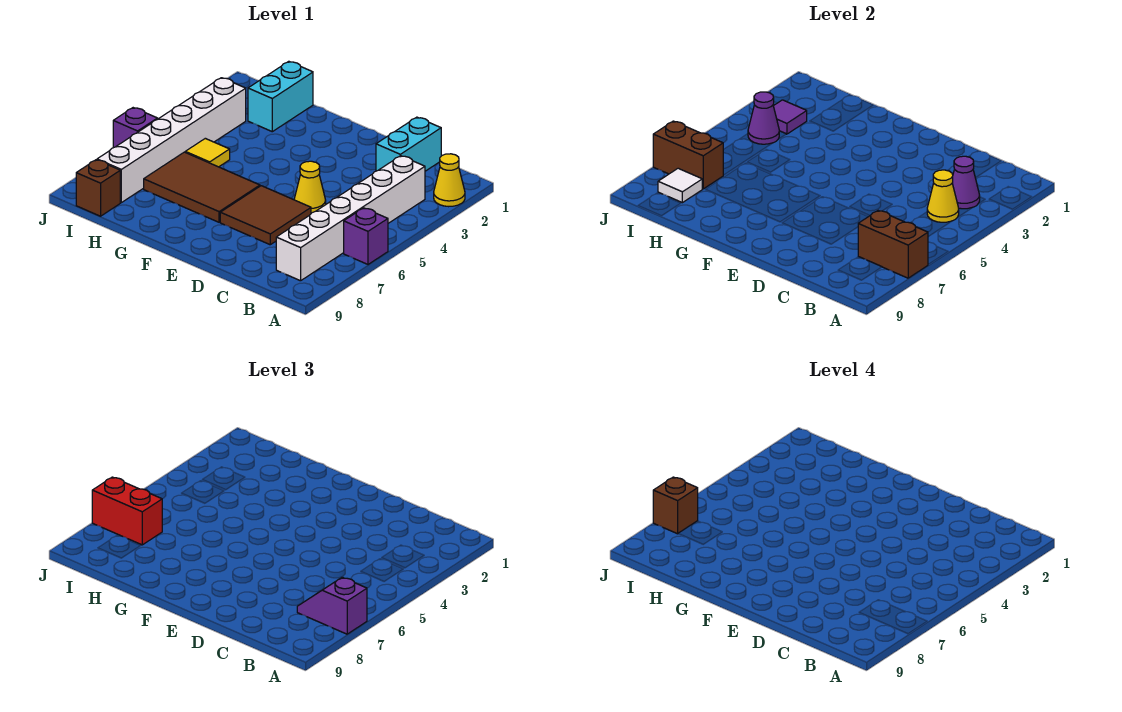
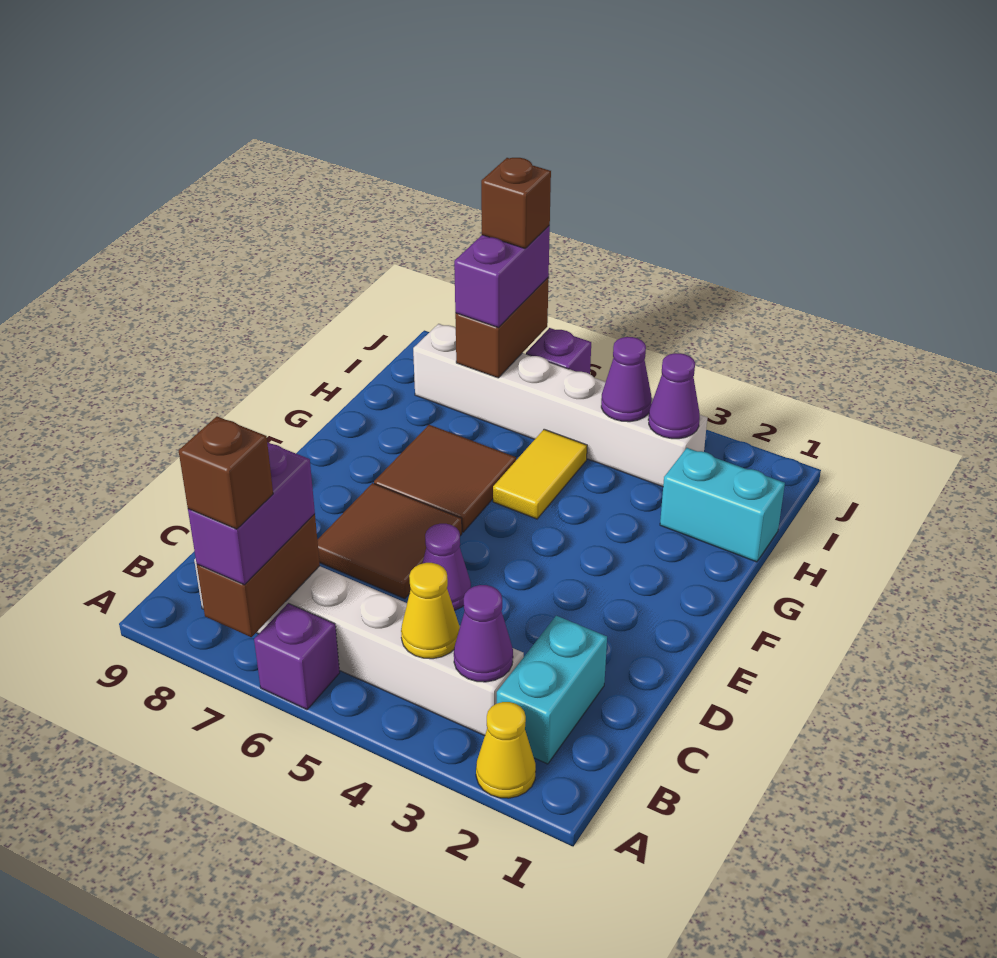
purple slope A7:B7 level 3 top A -> purple brick A7:B7 level 3
cyan brick C1:C2 level 1 -> cyan brick B2:C2 level 1
yellow cone D5 level 1 -> purple cone D5 level 1
brown tile F6:H7 level 1 -> brown tile F6:G7 level 1
yellow tile H5 level 1 -> yellow tile G5:H5 level 1
purple tile I3 level 2 -> purple cone I3 level 2
red brick I7:J7 level 3 -> purple brick I7:J7 level 3
white tile I8 level 2 -> none
brown brick I9 level 1 -> brown brick A7 level 4

